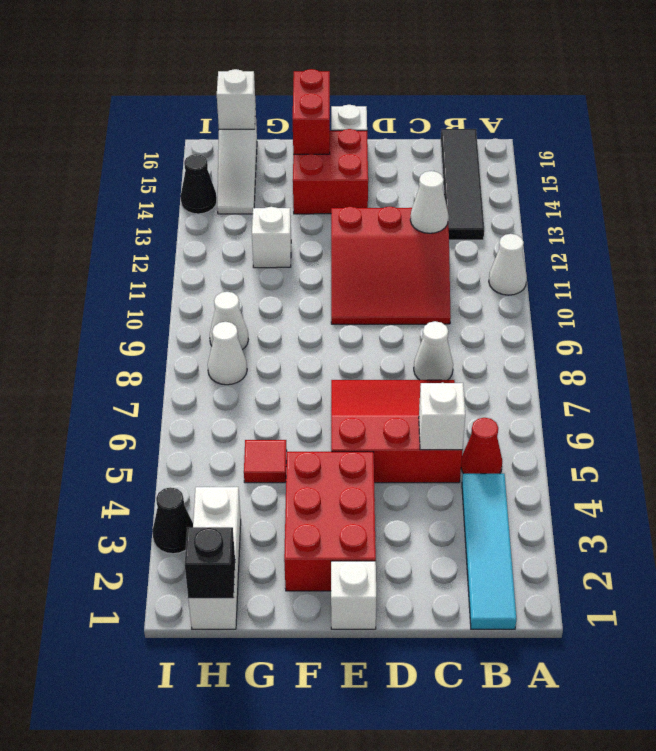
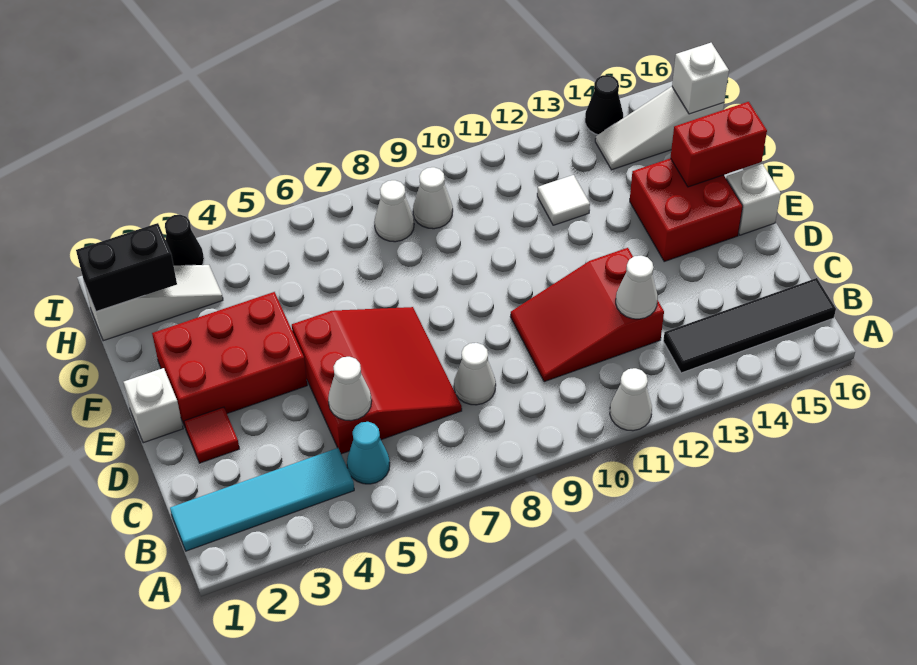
red cone B5 level 1 -> cyan cone B5 level 1
white brick C5 level 2 -> white cone C5 level 2
red slope C10:E12 level 1 top 12 -> red slope C10:D12 level 1 top 12
red tile G5 level 1 -> red tile D2 level 1
white brick G12 level 1 -> white tile G12 level 1
white brick H1:H3 level 1 -> white slope H1:H3 level 1 top 1
black brick H1 level 2 -> black brick H1:H2 level 2

